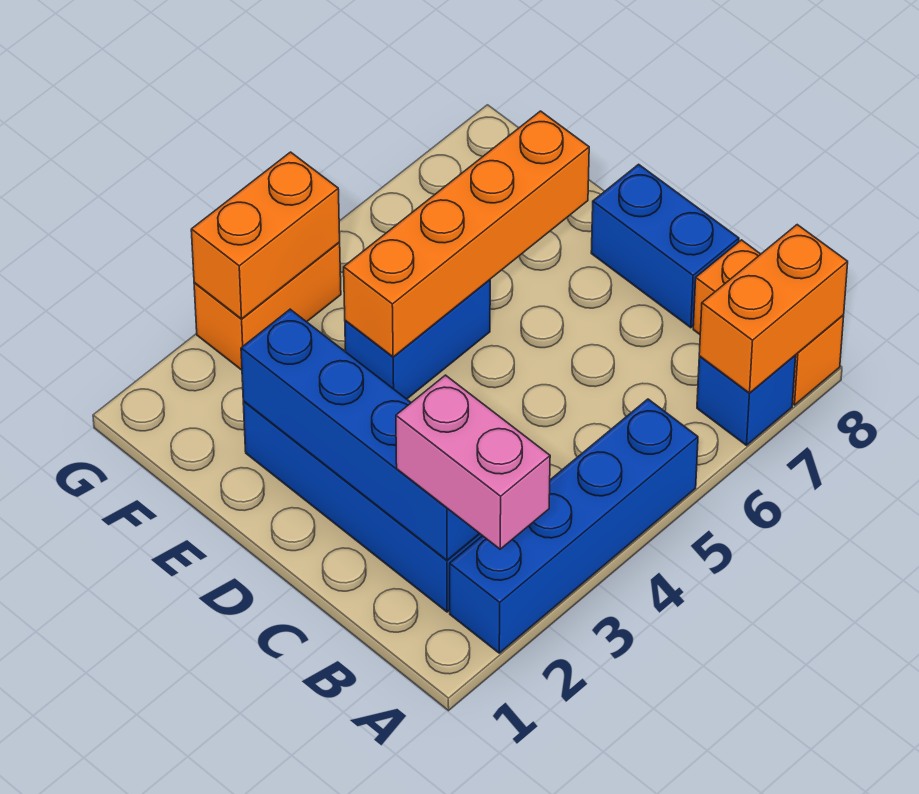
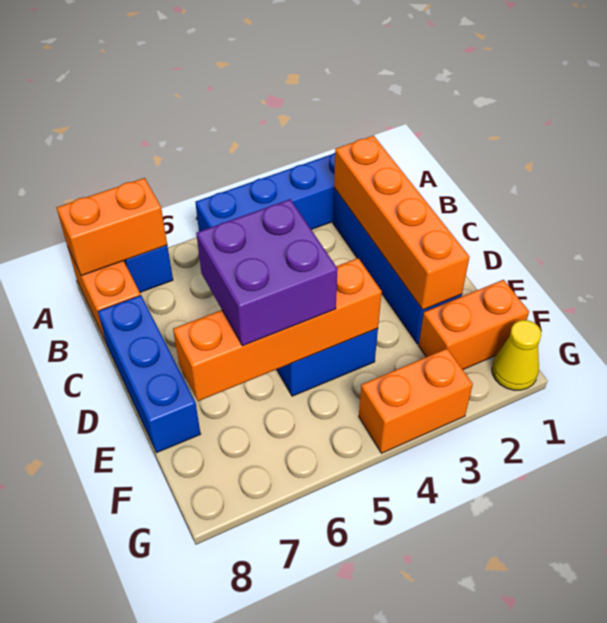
pink brick A2:B2 level 3 -> none
blue brick B2:E2 level 2 -> orange brick B2:E2 level 2
blue brick C8:D8 level 1 -> blue brick C8:E8 level 1
none -> purple brick D5:E6 level 3
none -> yellow cone G1 level 1
orange brick G3:G4 level 2 -> orange brick F1:F2 level 1

